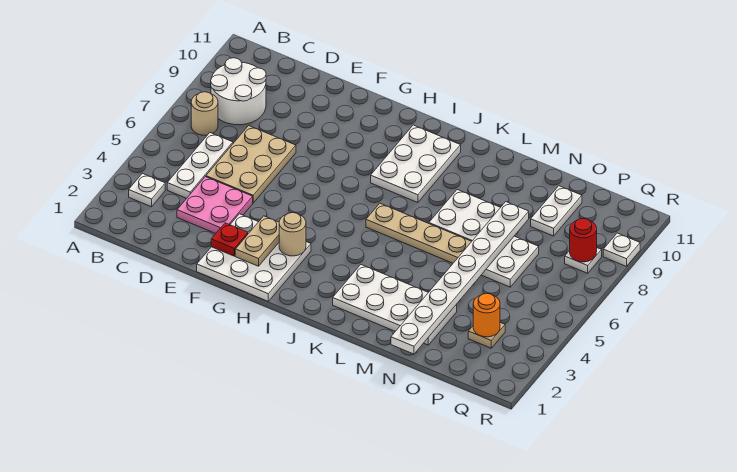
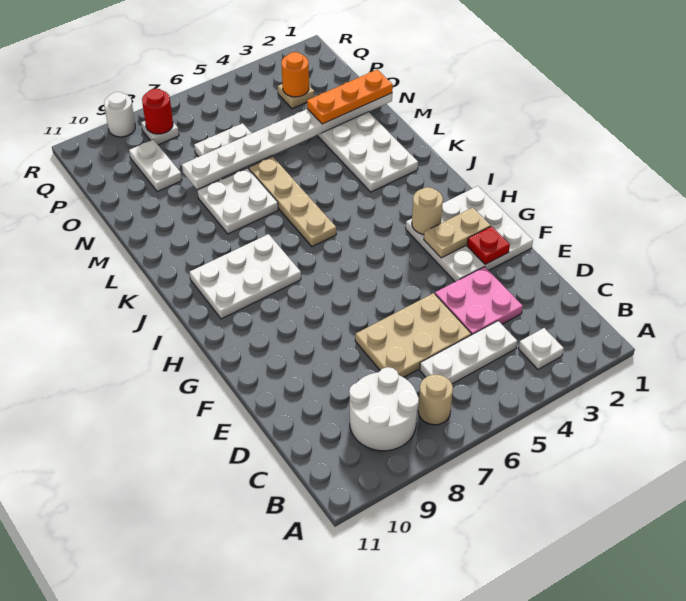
none -> orange plate N1:N3 level 3
white plate O9:O10 level 1 -> white plate O9:P9 level 1
white plate R9 level 1 -> white round brick R9 level 1

